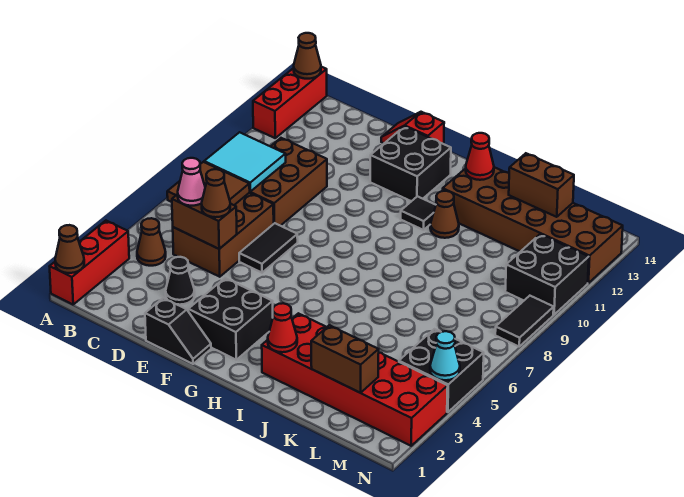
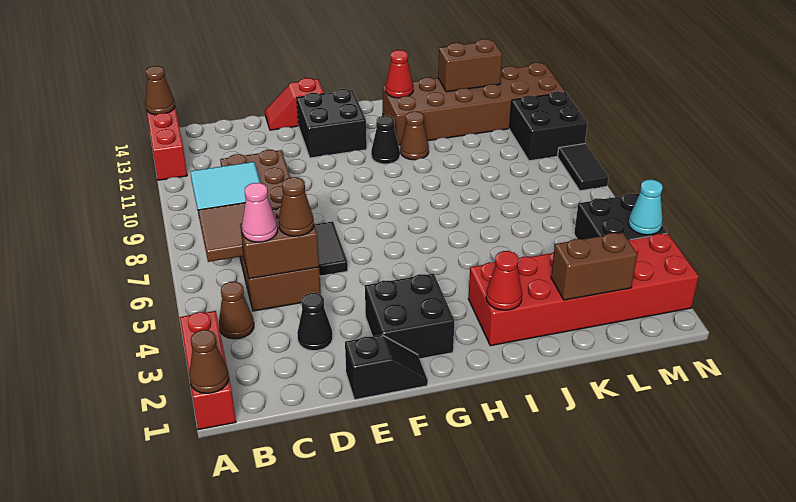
black tile H11 level 1 -> black cone H11 level 1

